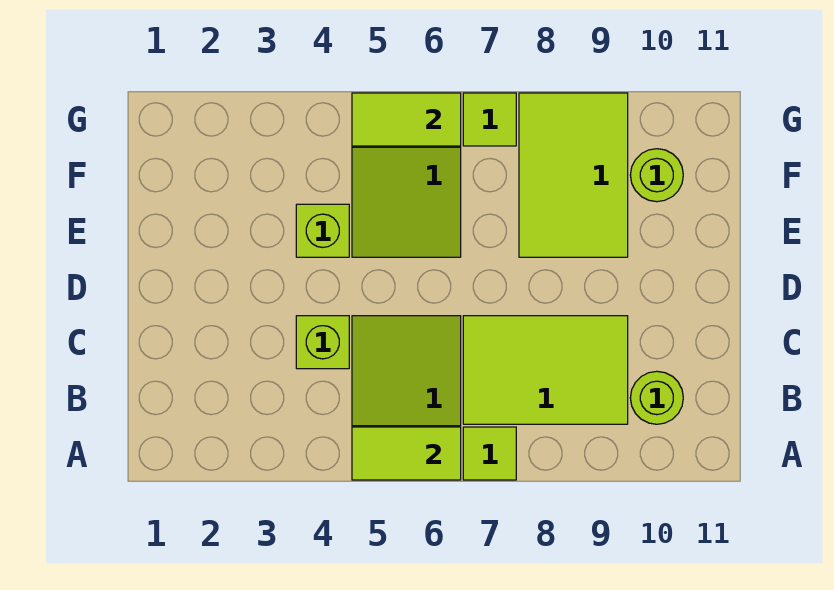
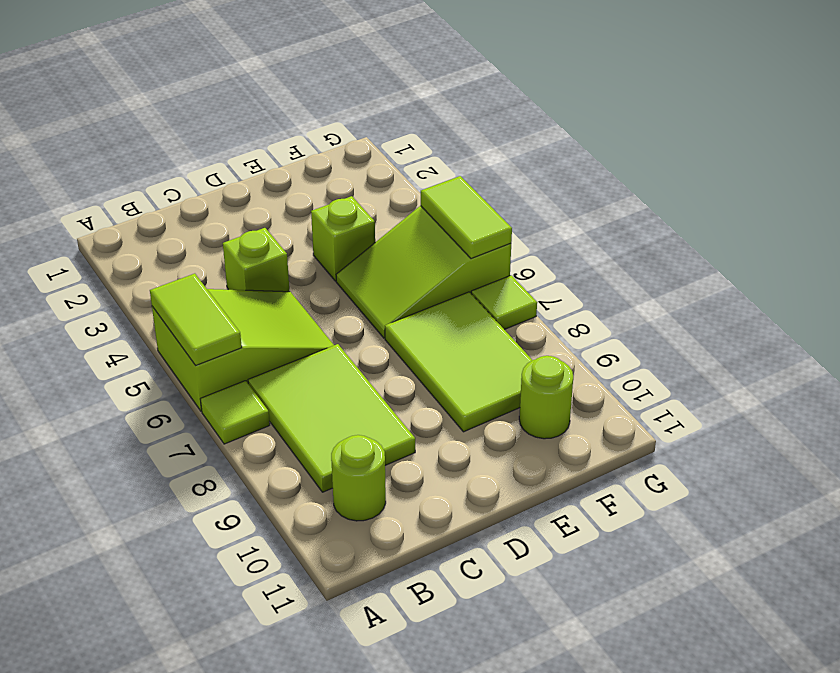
lime tile E8:G9 level 1 -> lime tile E7:F9 level 1

